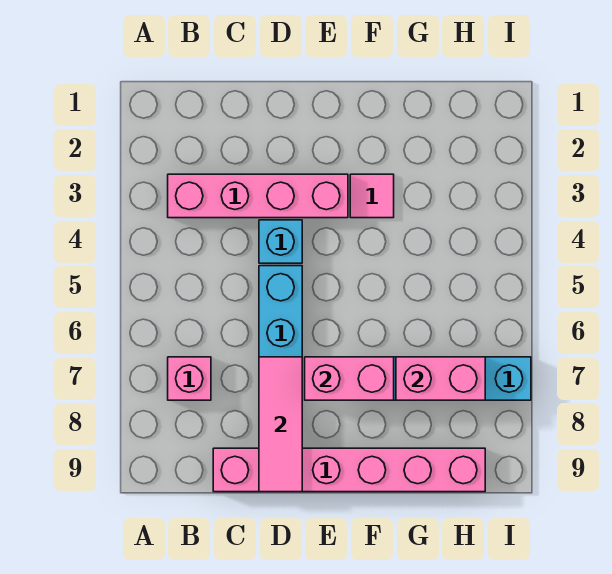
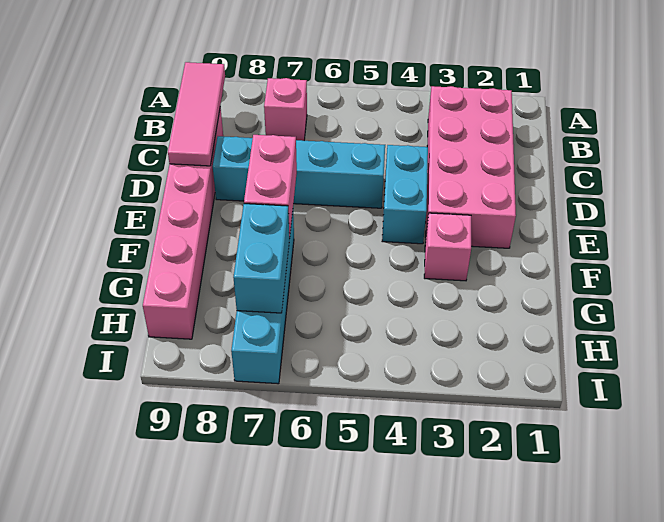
pink brick B3:E3 level 1 -> pink brick B2:E3 level 1
cyan brick D4 level 1 -> cyan brick D4:E4 level 1
pink tile D7:D9 level 2 -> pink tile B9:D9 level 2
pink tile F3 level 1 -> pink brick F3 level 1
pink brick G7:H7 level 2 -> cyan brick G7:H7 level 2

